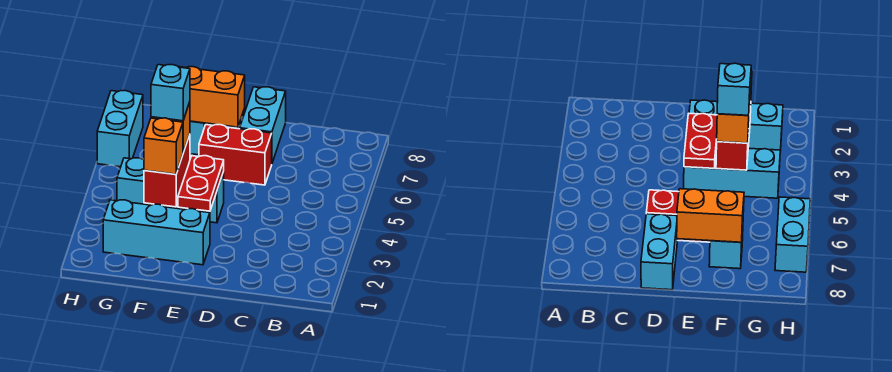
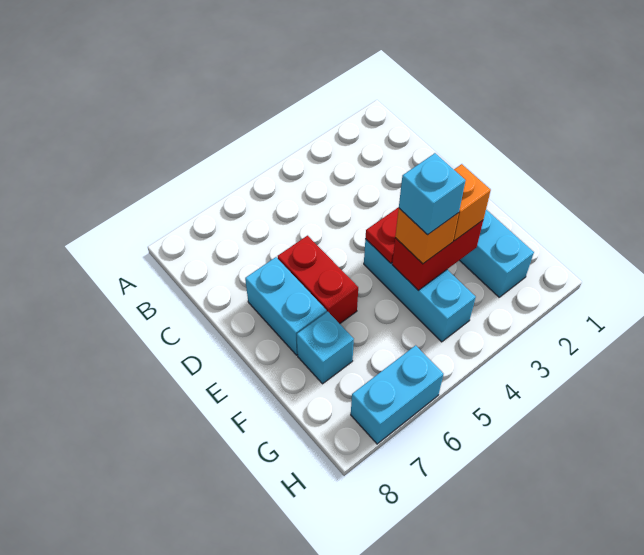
cyan brick D7:D8 level 1 -> cyan brick D7:E7 level 1
orange brick E7:F7 level 2 -> none

